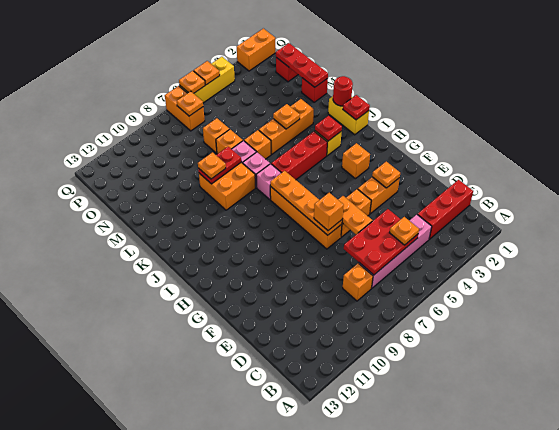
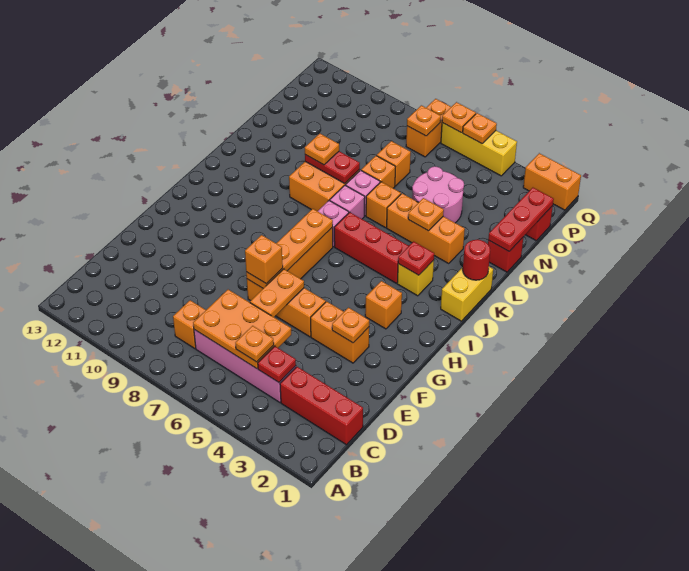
red plate C5:D7 level 2 -> orange plate C5:D7 level 2
red plate J1 level 2 -> red plate C4 level 2
none -> pink round brick M4:N5 level 1

